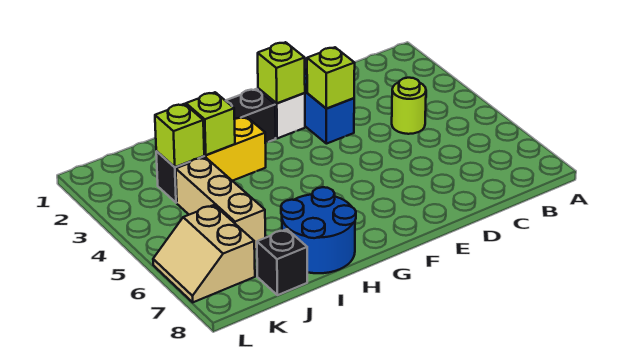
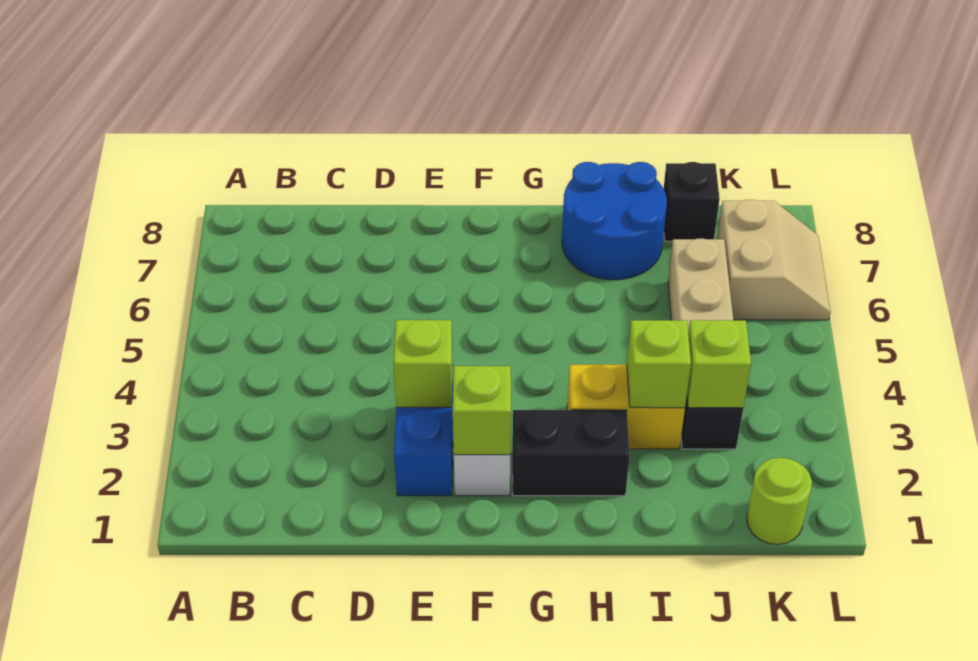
lime round brick C4 level 1 -> lime round brick K1 level 1

